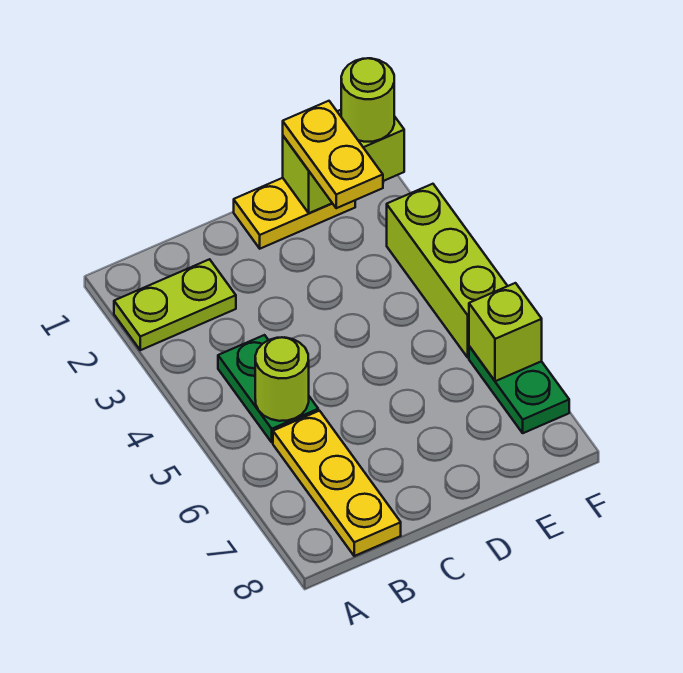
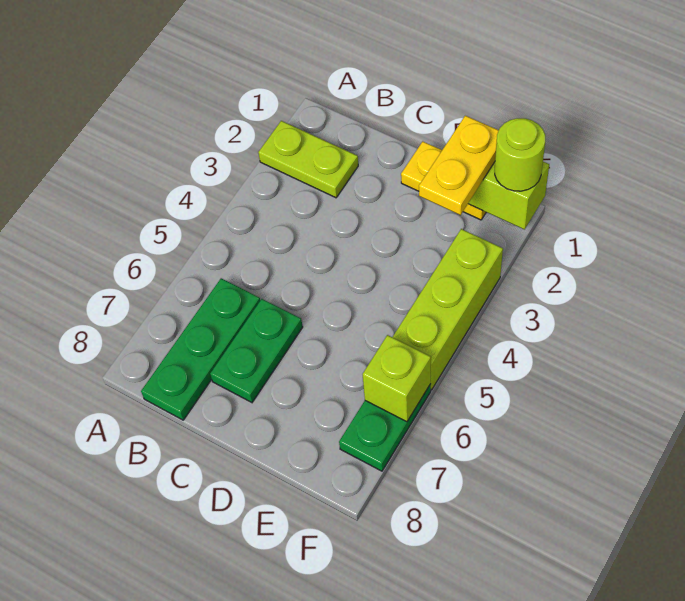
green plate B4:B5 level 1 -> green plate C6:C7 level 1
lime round brick B5 level 2 -> none
yellow plate B6:B8 level 1 -> green plate B6:B8 level 1

